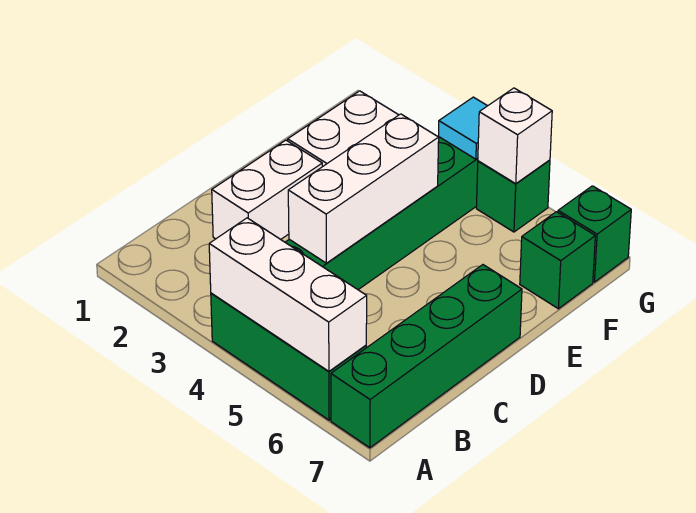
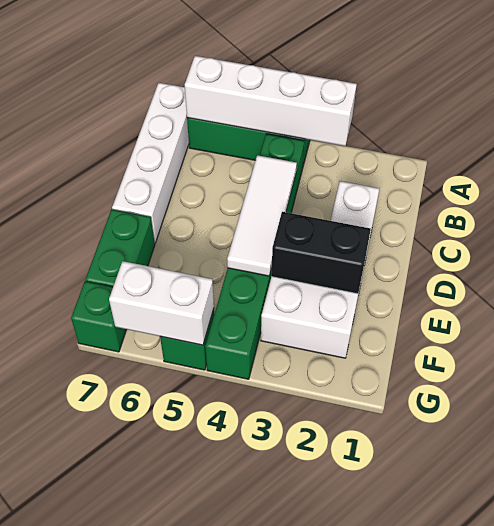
white brick A4:A6 level 2 -> white brick A3:A6 level 2
green brick A7:D7 level 1 -> white brick A7:D7 level 1
white brick C4:E4 level 2 -> white tile C4:E4 level 2
none -> black brick E2:E3 level 2
green brick F7 level 1 -> green brick E7:F7 level 1
cyan tile G4 level 2 -> none
white brick G5 level 2 -> white brick G5:G6 level 2

